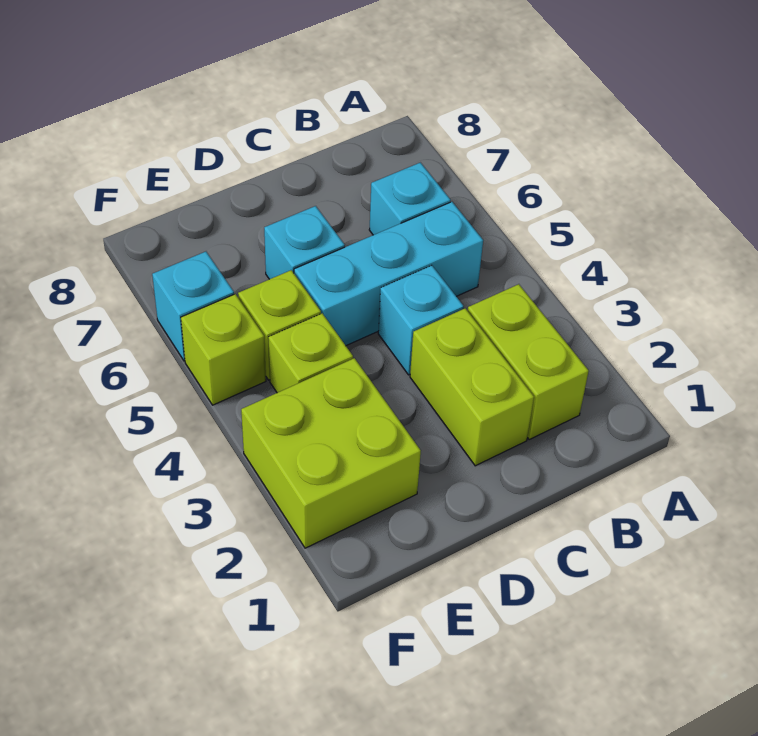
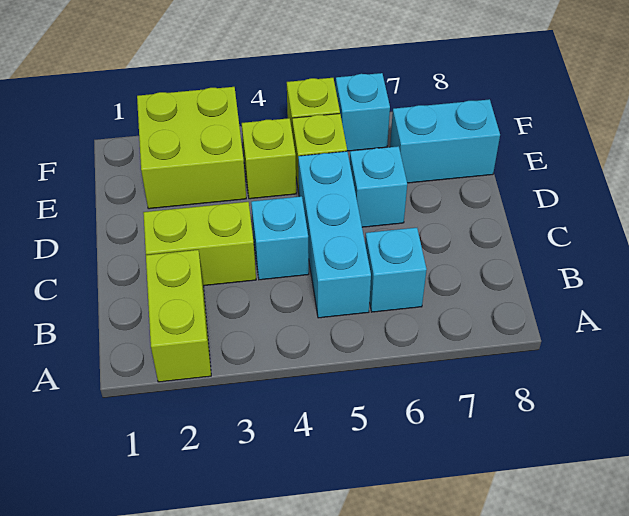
lime brick B2:B3 level 1 -> lime brick A2:B2 level 1
none -> cyan brick E7:E8 level 1

